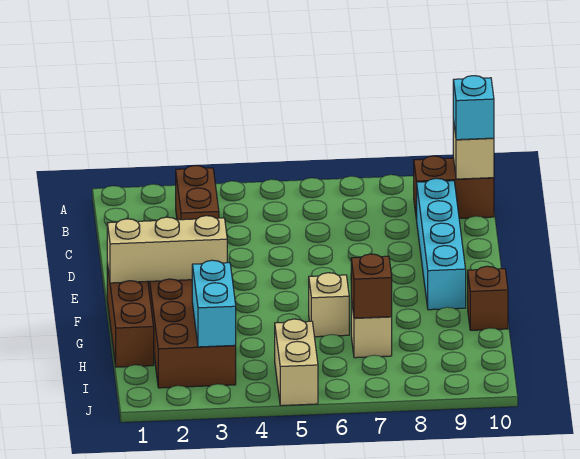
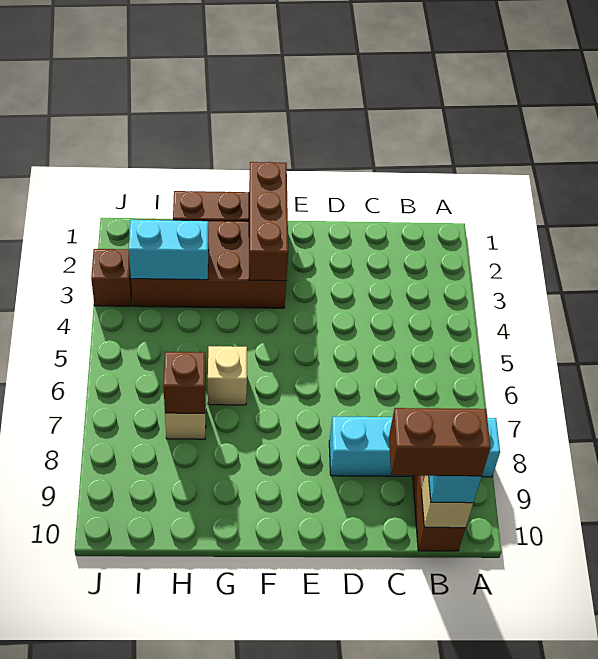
brown brick B3:C3 level 1 -> brown brick B10:C10 level 4
cyan brick C9:F9 level 1 -> cyan brick A8:D8 level 1
tan brick F1:F3 level 2 -> brown brick F1:F3 level 2
brown brick G10 level 1 -> brown brick J3 level 1
tan brick I5:J5 level 1 -> none

